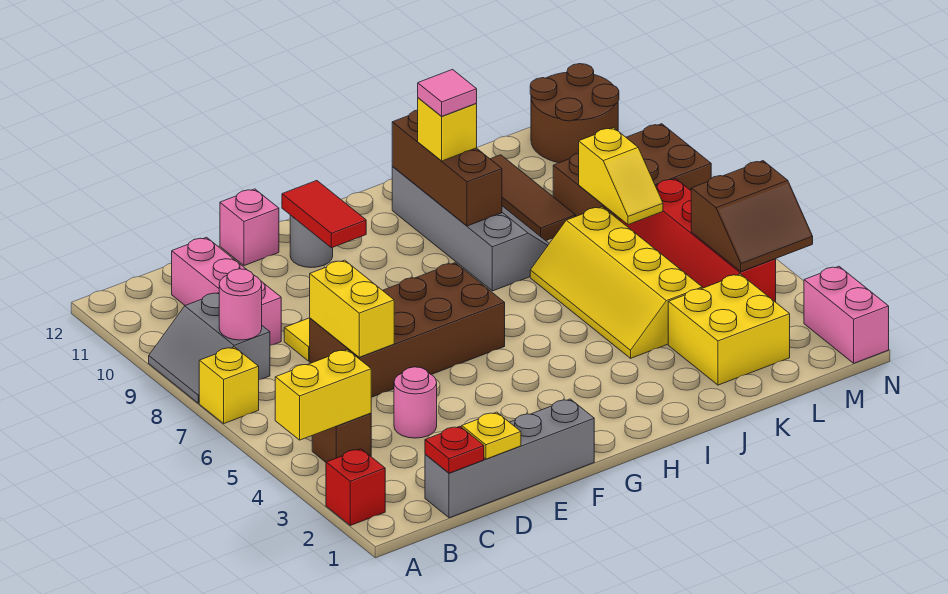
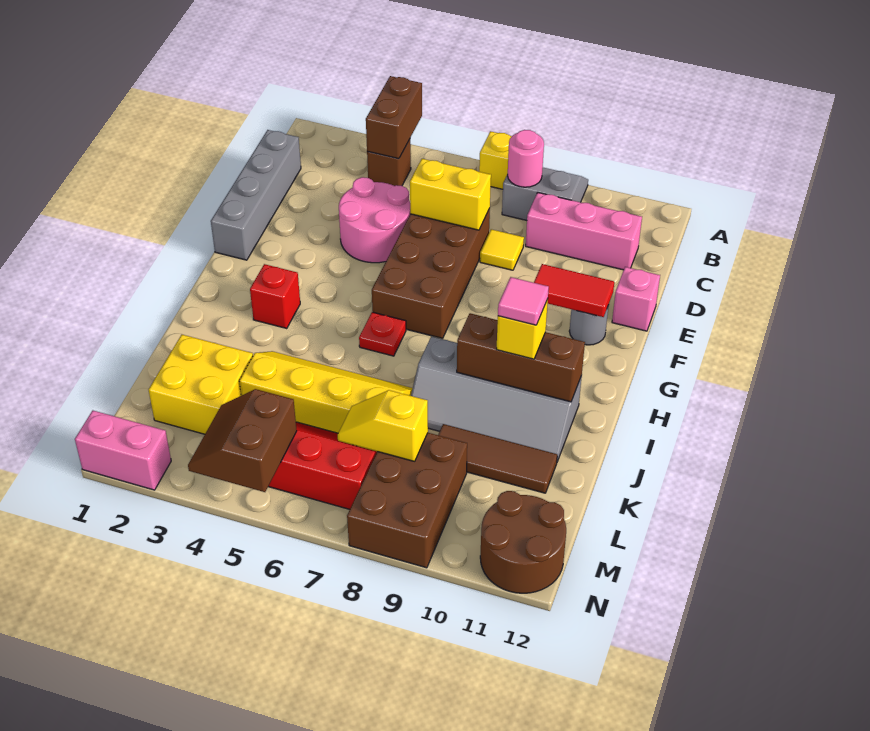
red brick A2 level 1 -> red brick H3 level 1
yellow brick A4:B4 level 2 -> brown brick A4:B4 level 2
red plate C1 level 2 -> red plate H6 level 1
yellow plate D1 level 2 -> none
pink round brick D4 level 1 -> pink round brick D4:E5 level 1

